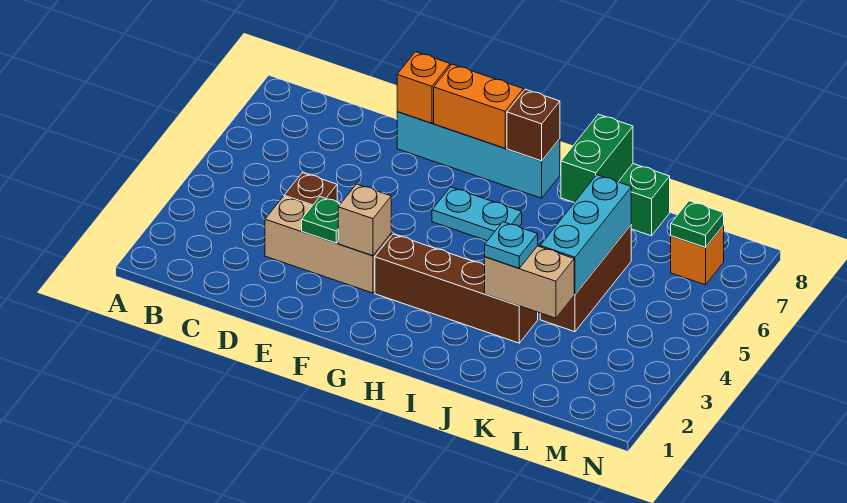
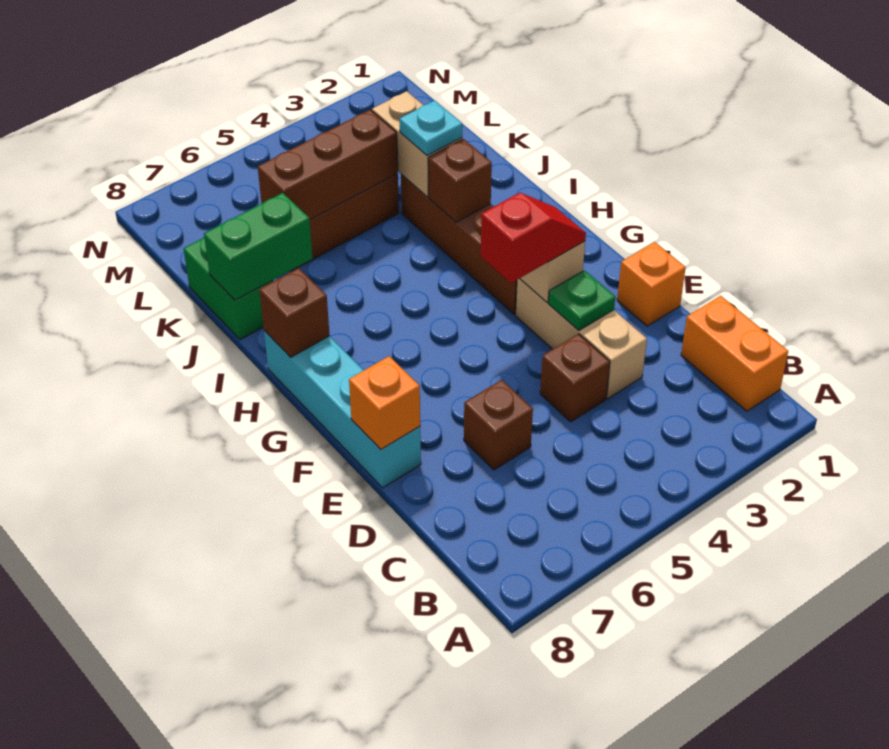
none -> brown brick D6 level 1
none -> red slope F3:F4 level 3 top 4
orange brick F8:G8 level 2 -> orange brick B1:C1 level 1
cyan plate G6:H6 level 1 -> none
none -> brown brick I3 level 2
cyan brick K4:K6 level 2 -> brown brick K4:K6 level 2
orange brick M7 level 1 -> orange brick E1 level 1
green plate M7 level 2 -> none

